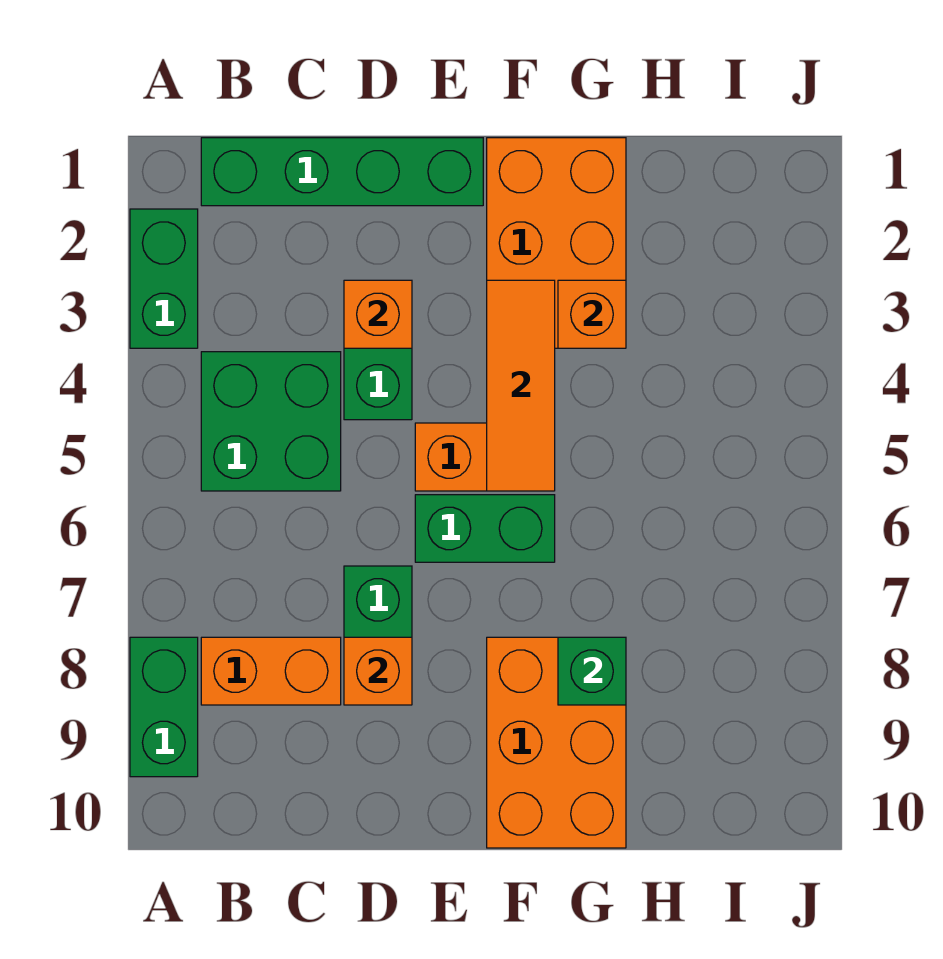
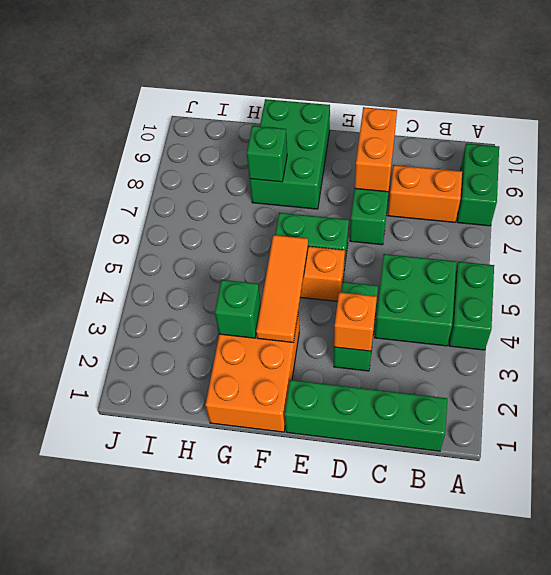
green brick A2:A3 level 1 -> green brick A4:A5 level 1
orange brick D8 level 2 -> orange brick D8:D9 level 2
orange brick F8:G10 level 1 -> green brick F8:G10 level 1
orange brick G3 level 2 -> green brick G3 level 2

